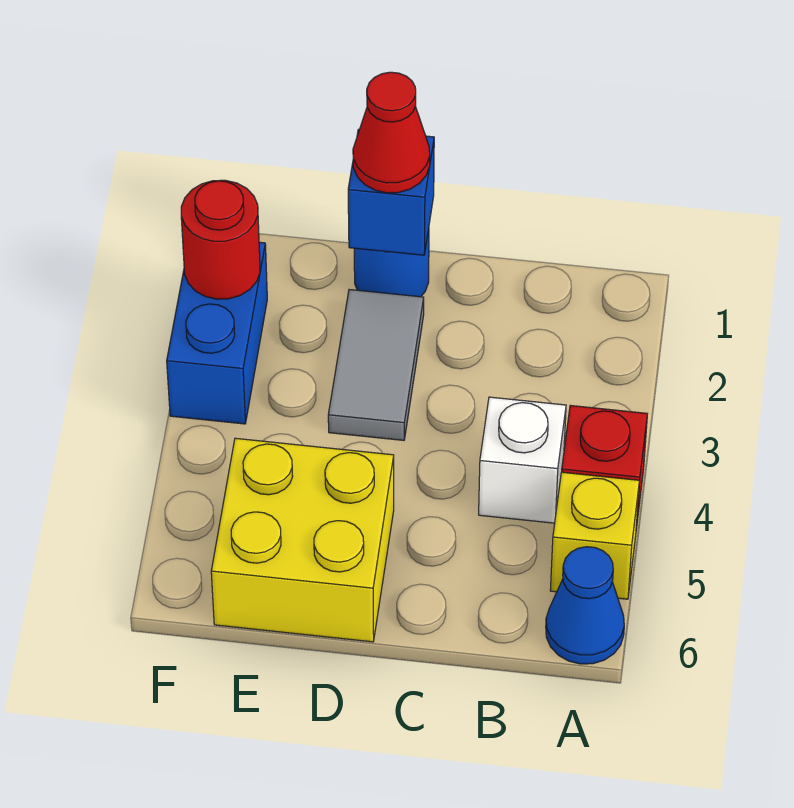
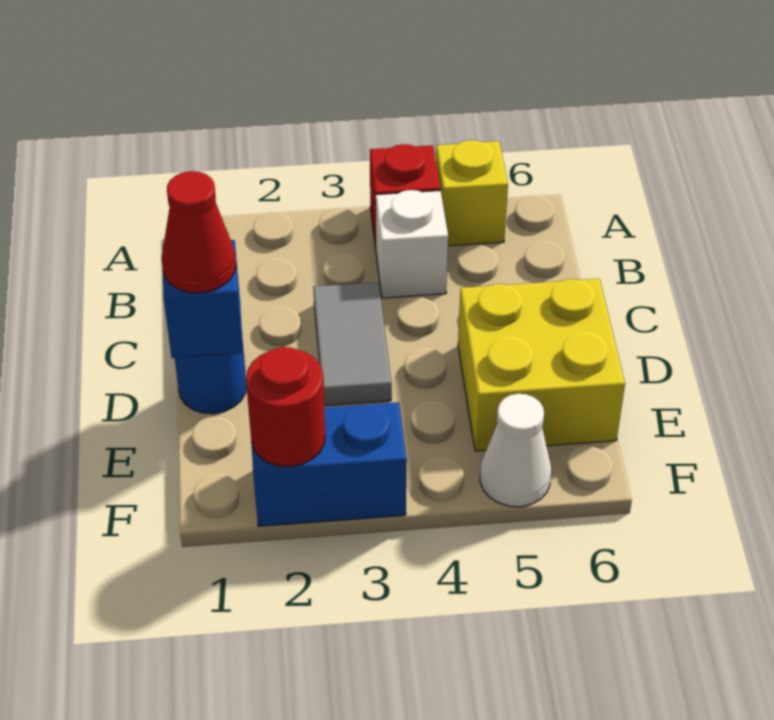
blue cone A6 level 1 -> none
grey tile D2:D3 level 1 -> grey tile C3:D3 level 1
none -> white cone F5 level 1

